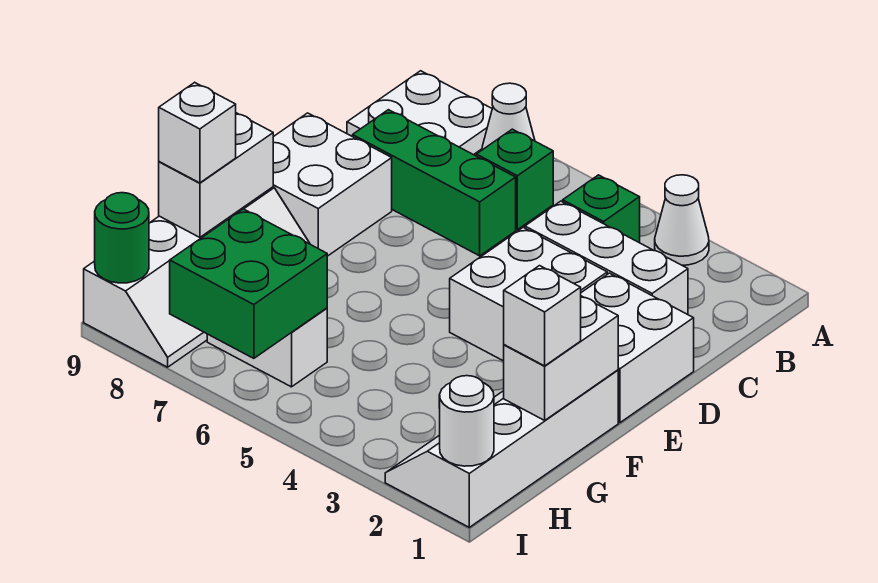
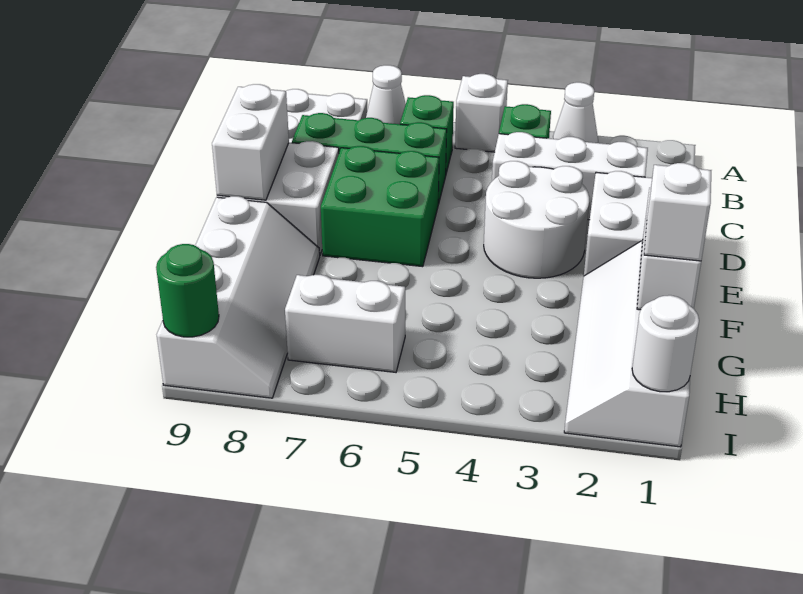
white brick D3:E4 level 1 -> white round brick D3:E4 level 1
white brick F9:G9 level 2 -> white brick D9:E9 level 2
white brick G9 level 3 -> white brick A5 level 1
green brick H6:I7 level 2 -> green brick D6:E7 level 1

